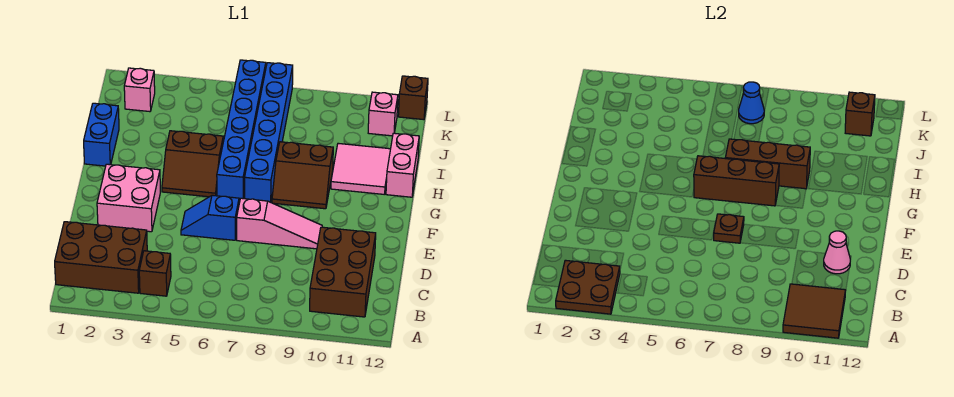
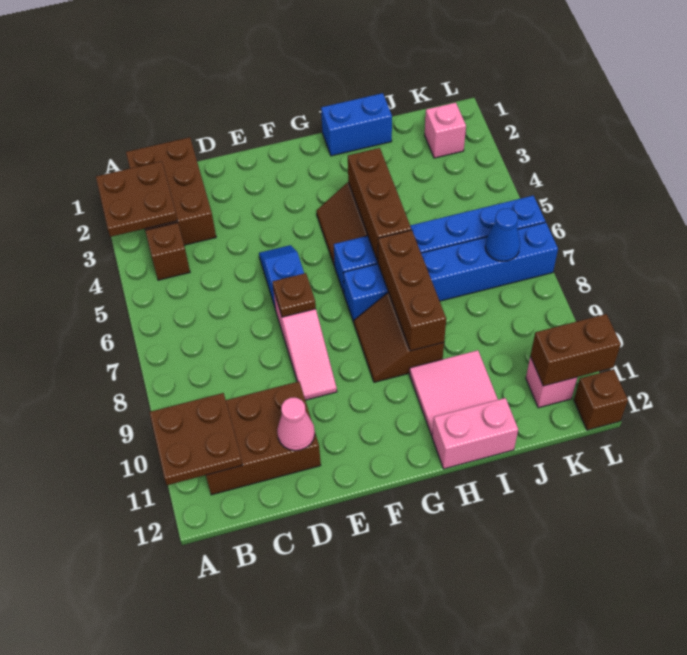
brown tile A10:B11 level 2 -> brown plate A10:B11 level 2
pink brick E2:F3 level 1 -> none
brown brick G6:G8 level 2 -> brown brick H4:H6 level 2
brown brick K11 level 2 -> brown brick K11:L11 level 2

